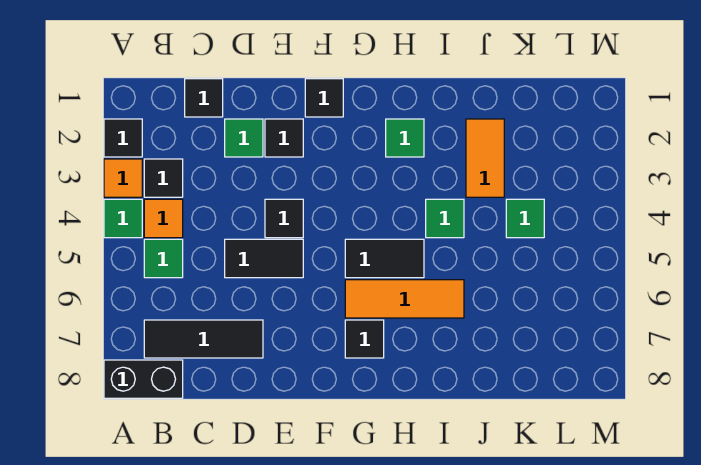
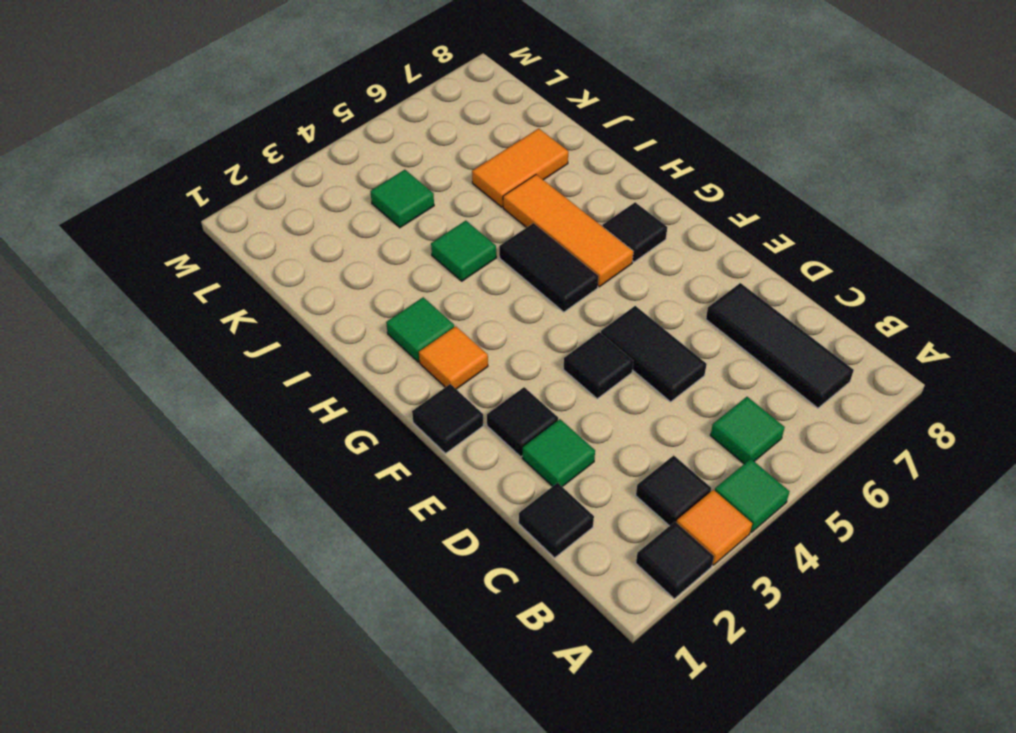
black brick A8:B8 level 1 -> none
orange tile B4 level 1 -> orange tile G2 level 1
orange tile J2:J3 level 1 -> orange tile J6:J7 level 1

